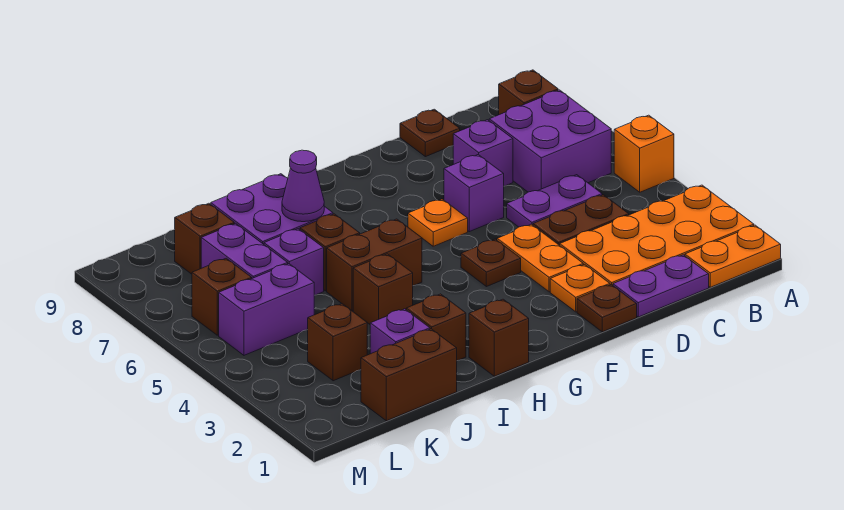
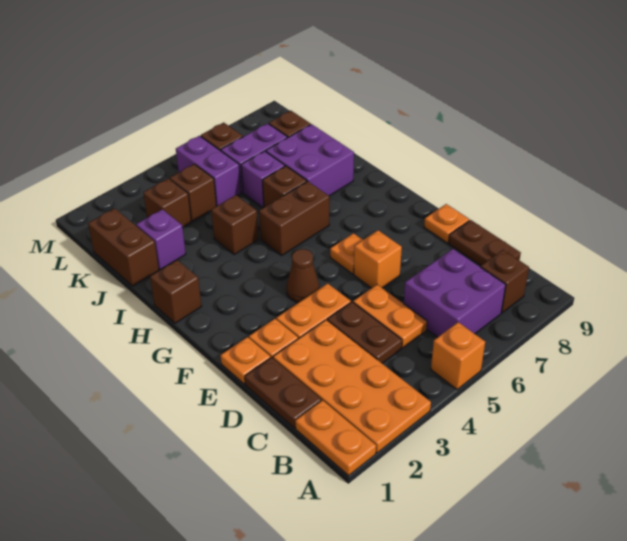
purple plate C1:D1 level 1 -> brown plate C1:D1 level 1
purple plate C5:D5 level 1 -> orange plate C5:D5 level 1
purple brick D7 level 1 -> none
brown plate D9 level 1 -> brown plate C9:D9 level 1
brown plate E1 level 1 -> orange plate E1 level 1
purple brick E6 level 1 -> orange brick E6 level 1
none -> orange plate E9 level 1
brown plate F4 level 1 -> brown cone F4 level 1
brown brick H5:I5 level 1 -> brown brick H5:H6 level 1
brown brick I2 level 1 -> brown brick K4 level 1
purple cone I7 level 2 -> none

